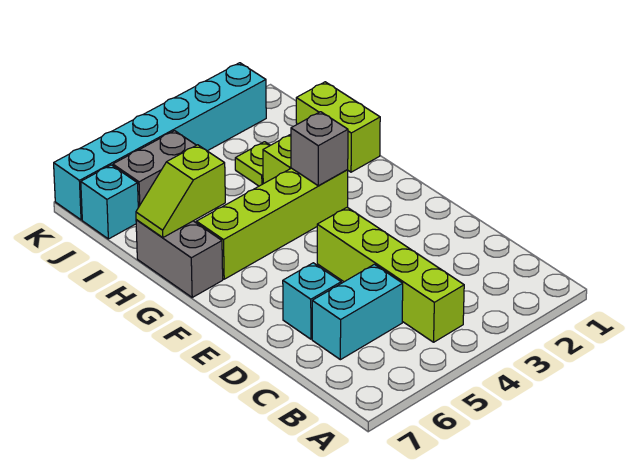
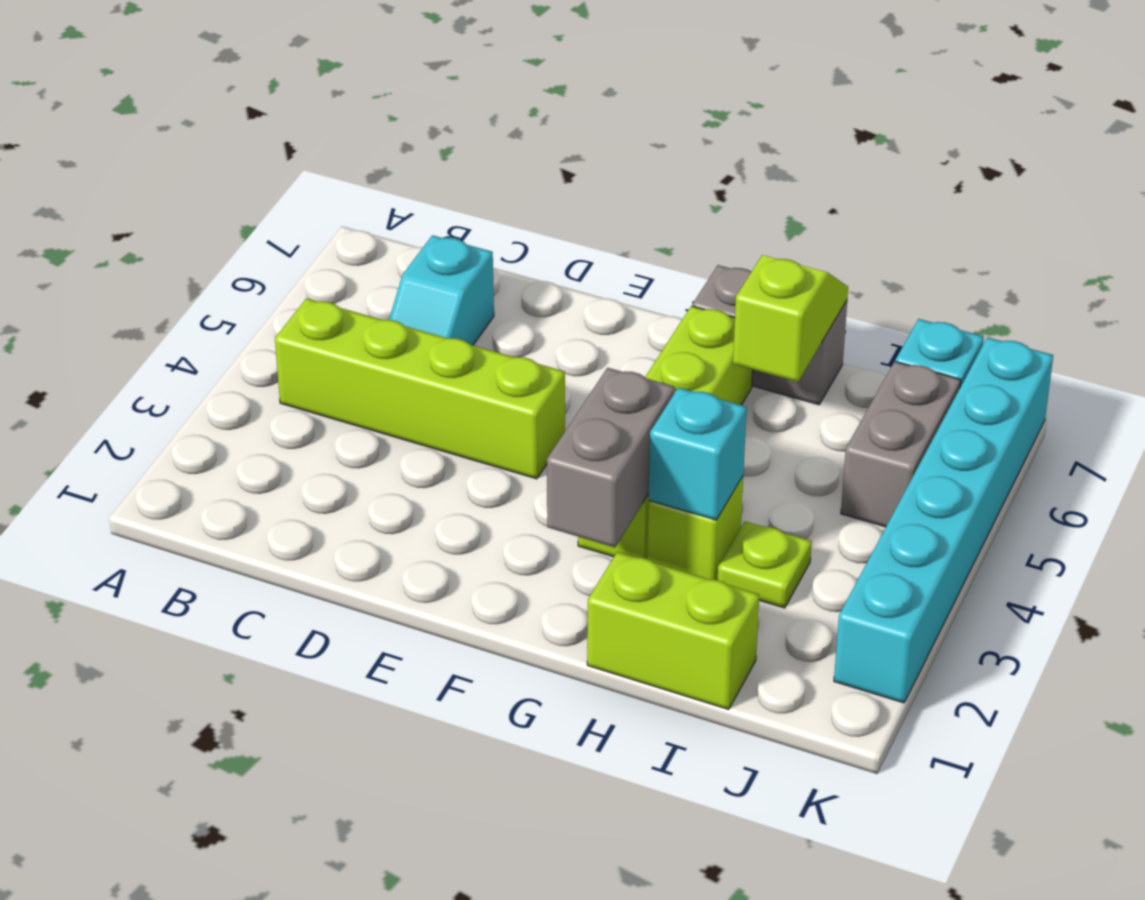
cyan brick C5:C6 level 1 -> cyan slope C5:C6 level 1 top 6
cyan brick D6 level 1 -> cyan brick H3 level 2
grey brick G3 level 2 -> grey brick G2:G3 level 2

